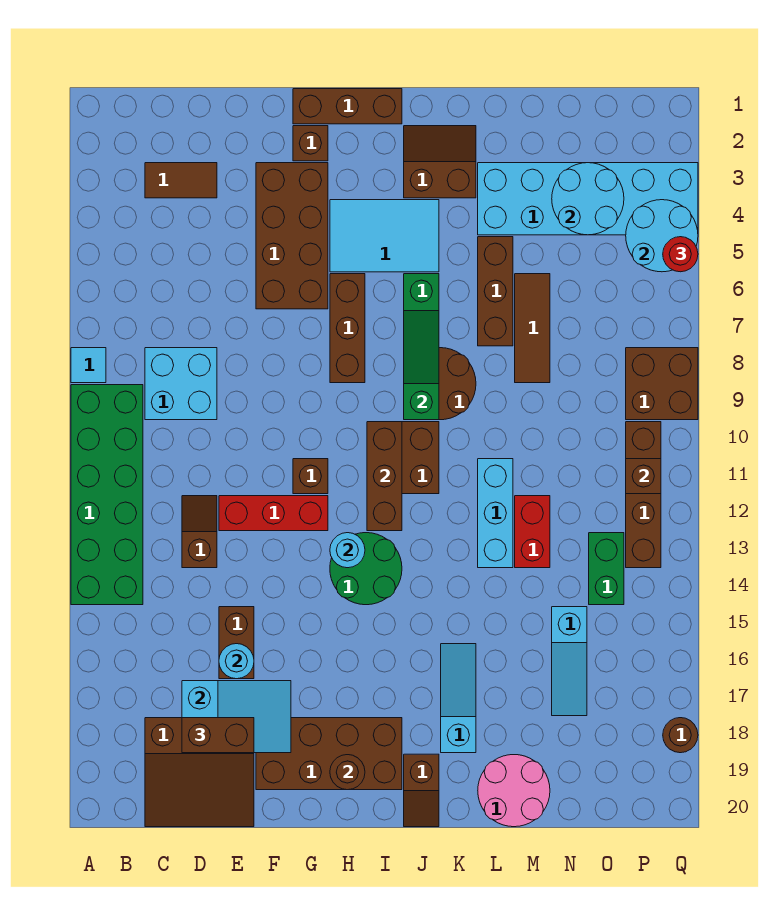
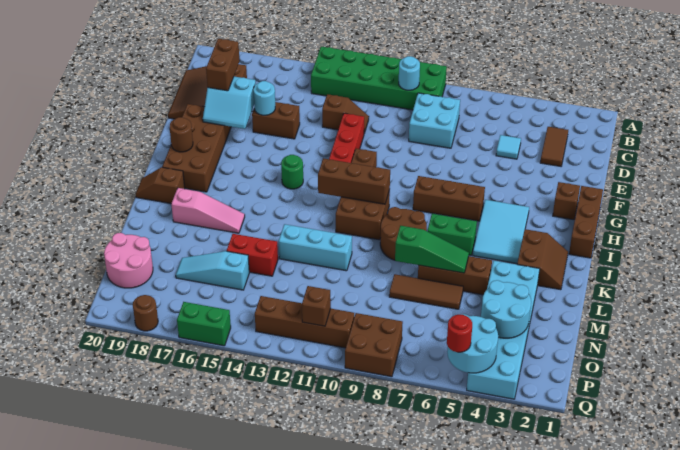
cyan tile A8 level 1 -> cyan tile D5 level 1
cyan slope D17:F18 level 2 top D -> cyan slope E17:F18 level 2 top E
brown brick F3:G6 level 1 -> none
green round brick H13:I14 level 1 -> green round brick H14 level 1
cyan round brick H13 level 2 -> cyan round brick B10 level 2
green slope J7:J9 level 2 top 9 -> green slope L6:L8 level 2 top 8
cyan slope K16:K18 level 1 top 18 -> pink slope K16:K18 level 1 top 18
pink round brick L19:M20 level 1 -> pink round brick N19:O20 level 1
red brick M12:M13 level 1 -> red brick M14:M15 level 1
green brick O13:O14 level 1 -> green brick Q15:Q16 level 1

